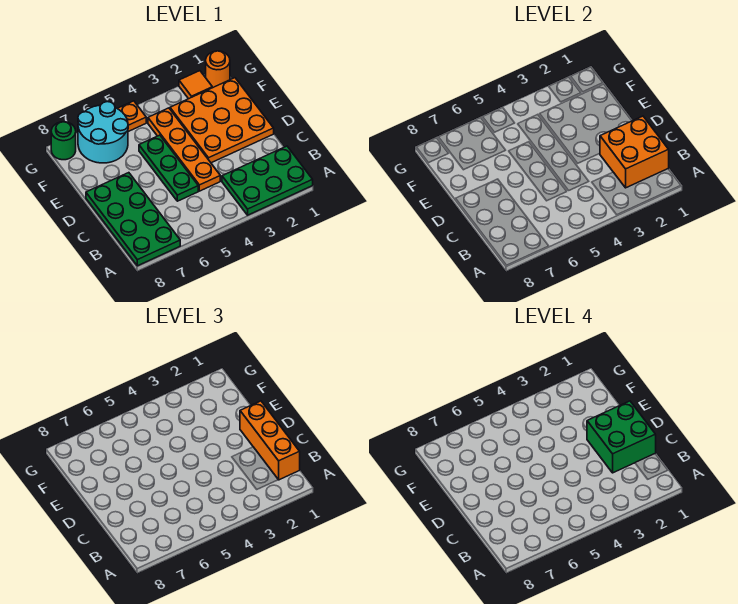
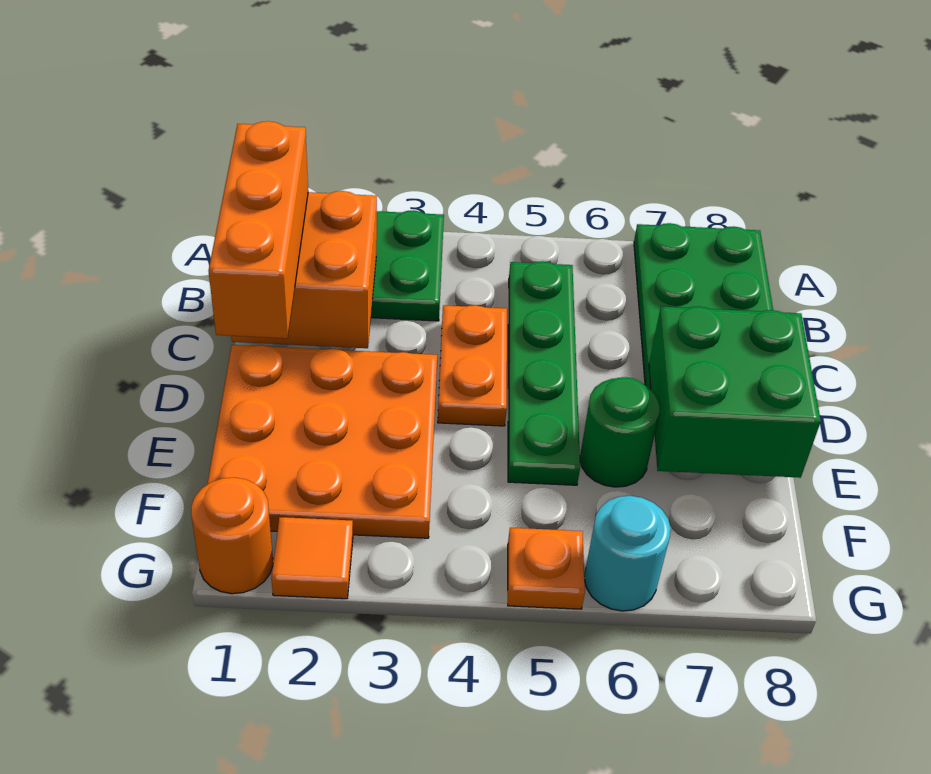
green brick C1:D2 level 4 -> green brick D7:E8 level 2
orange plate C4:F4 level 1 -> orange plate C4:D4 level 1
green plate C5:E5 level 1 -> green plate B5:E5 level 1
cyan round brick F6:G7 level 1 -> cyan round brick G6 level 1
green round brick G8 level 1 -> green round brick E6 level 1

